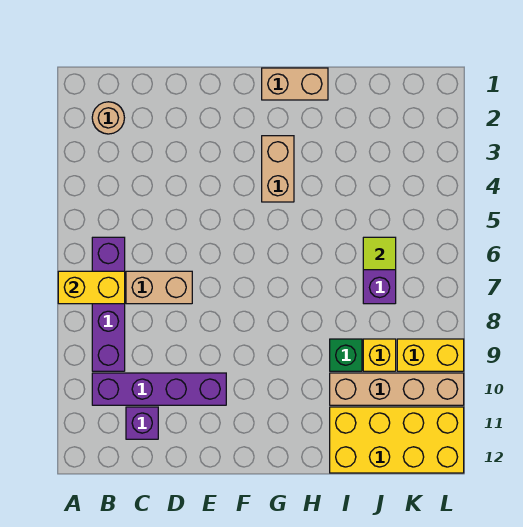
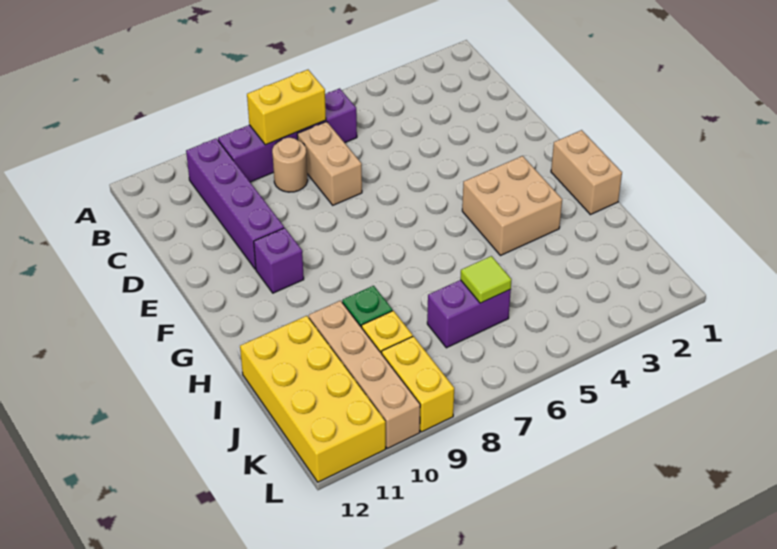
yellow brick A7:B7 level 2 -> yellow brick B7:B8 level 2
tan round brick B2 level 1 -> tan round brick C8 level 1
purple brick C11 level 1 -> purple brick F10 level 1
tan brick G3:G4 level 1 -> tan brick G3:H4 level 1

